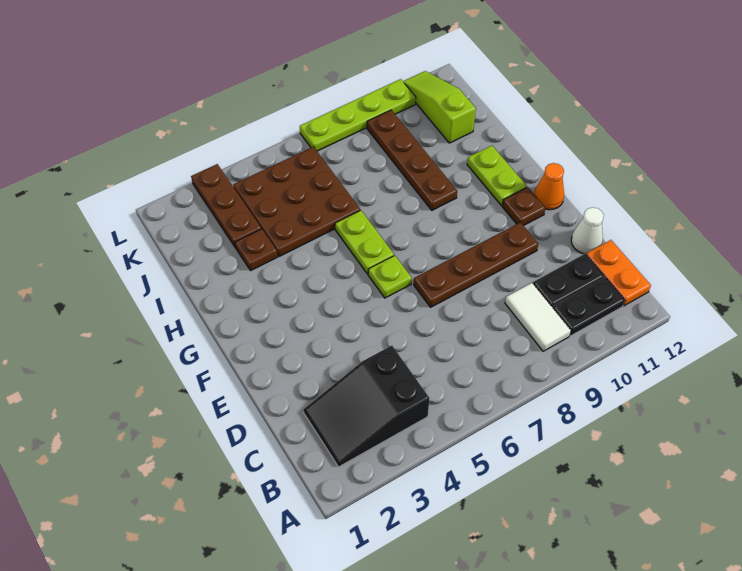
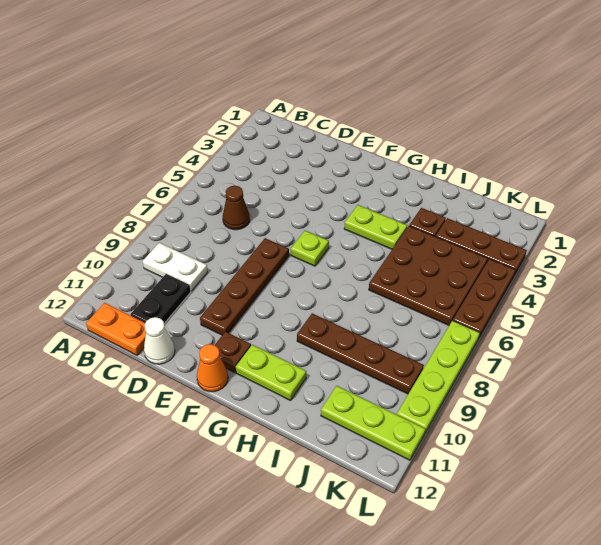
black slope B2:C4 level 1 top 4 -> none
white tile B9:C9 level 1 -> white plate B9:C9 level 1
black plate B10:B11 level 1 -> none
none -> brown cone C6 level 1
lime plate G6:H6 level 1 -> lime plate G4:H4 level 1
lime slope J11:L11 level 1 top J -> lime plate J11:L11 level 1
none -> brown plate L4:L6 level 1

